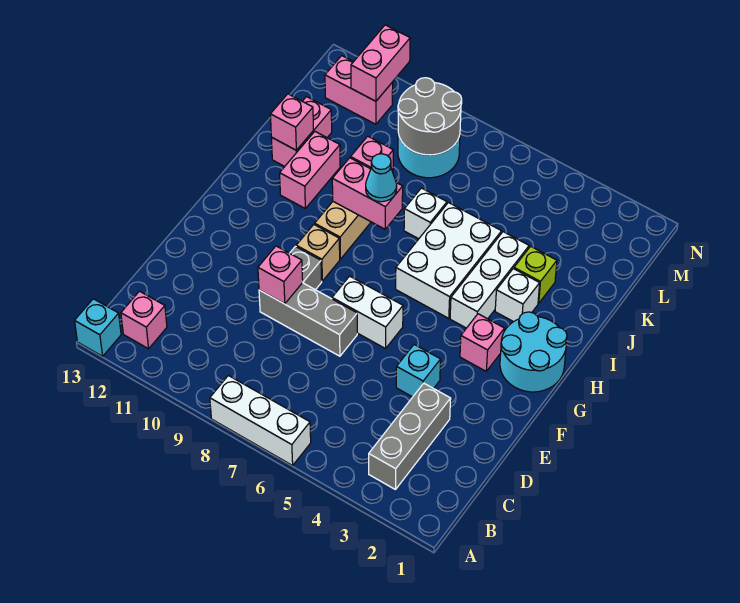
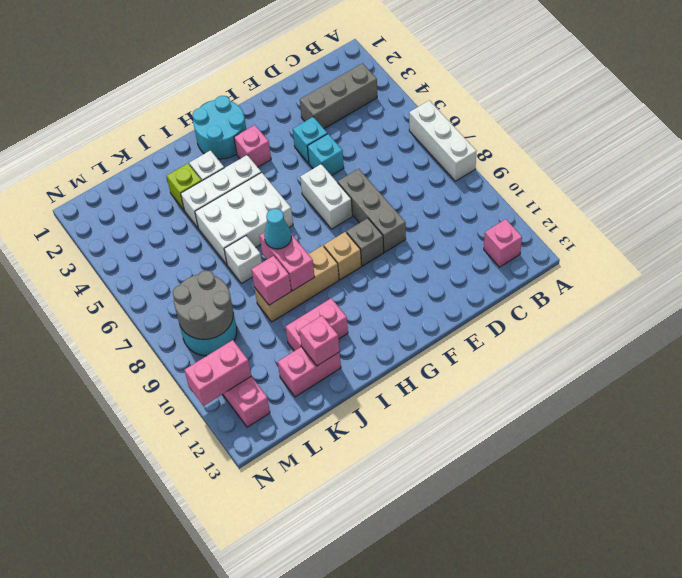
cyan brick A13 level 1 -> cyan brick E5 level 1
pink brick E9 level 2 -> none

